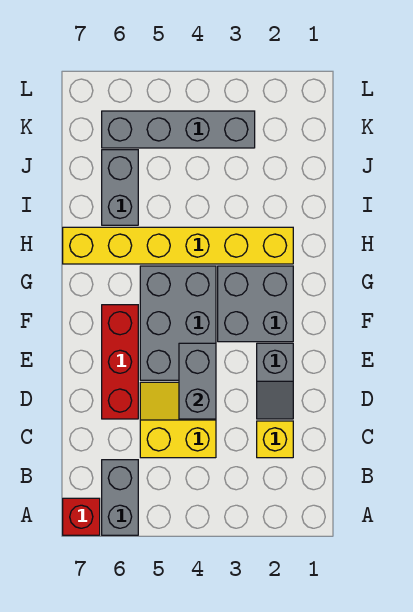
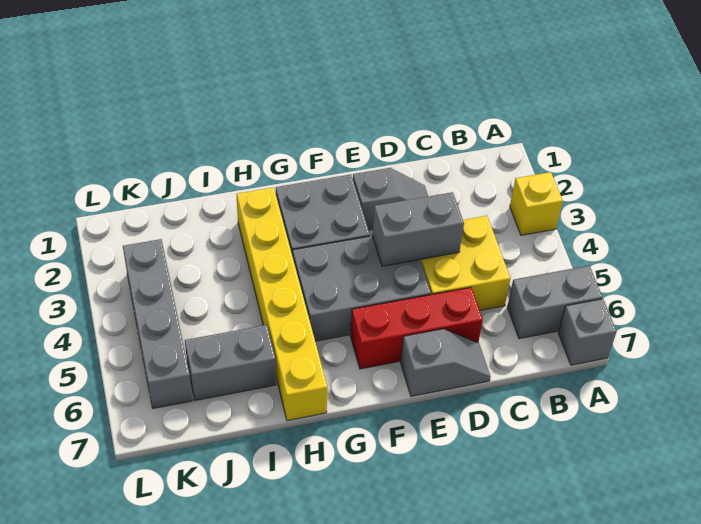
red brick A7 level 1 -> grey brick A7 level 1
yellow brick C2 level 1 -> yellow brick A3 level 1
yellow slope C4:D5 level 1 top C -> yellow brick C4:D5 level 1
none -> grey slope D7:E7 level 1 top E

